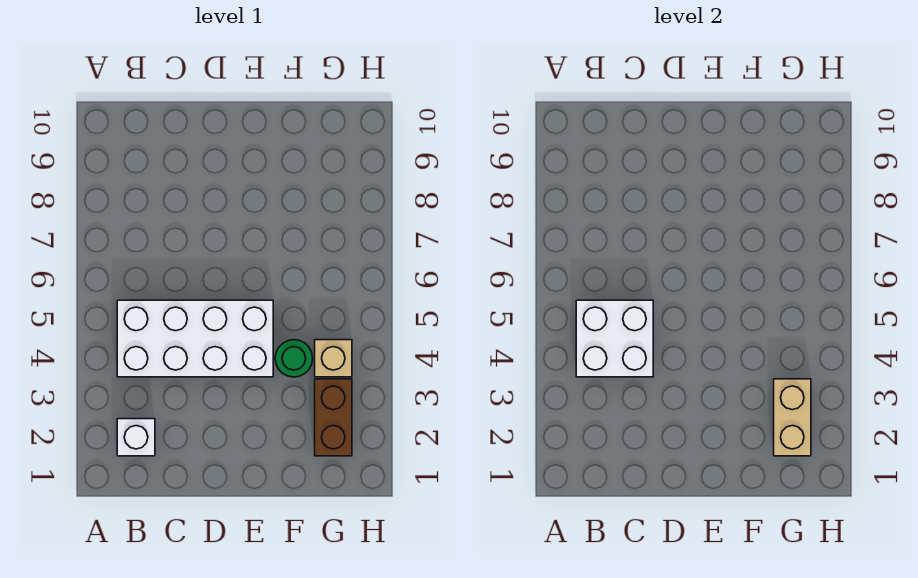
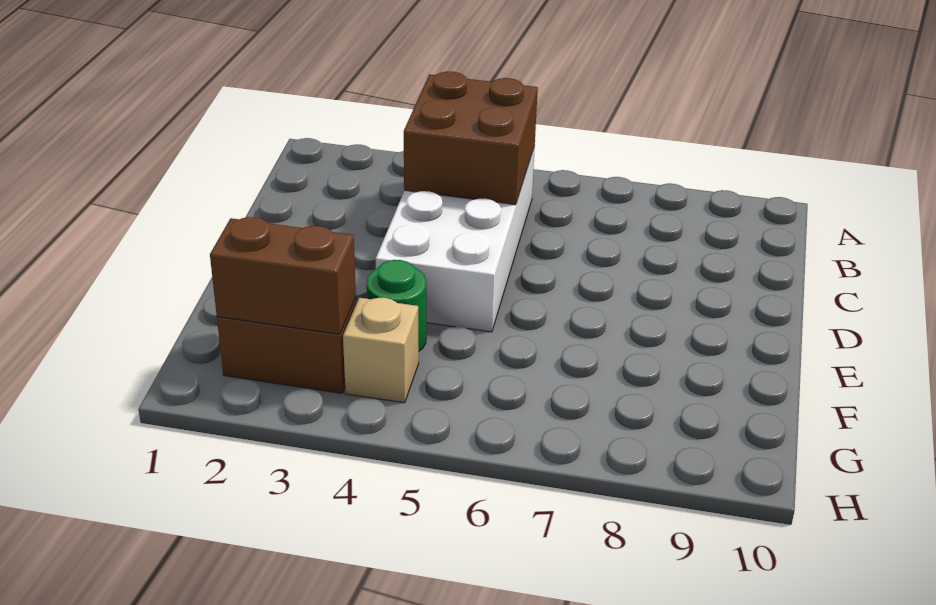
white brick B2 level 1 -> none
white brick B4:C5 level 2 -> brown brick B4:C5 level 2
tan brick G2:G3 level 2 -> brown brick G2:G3 level 2

